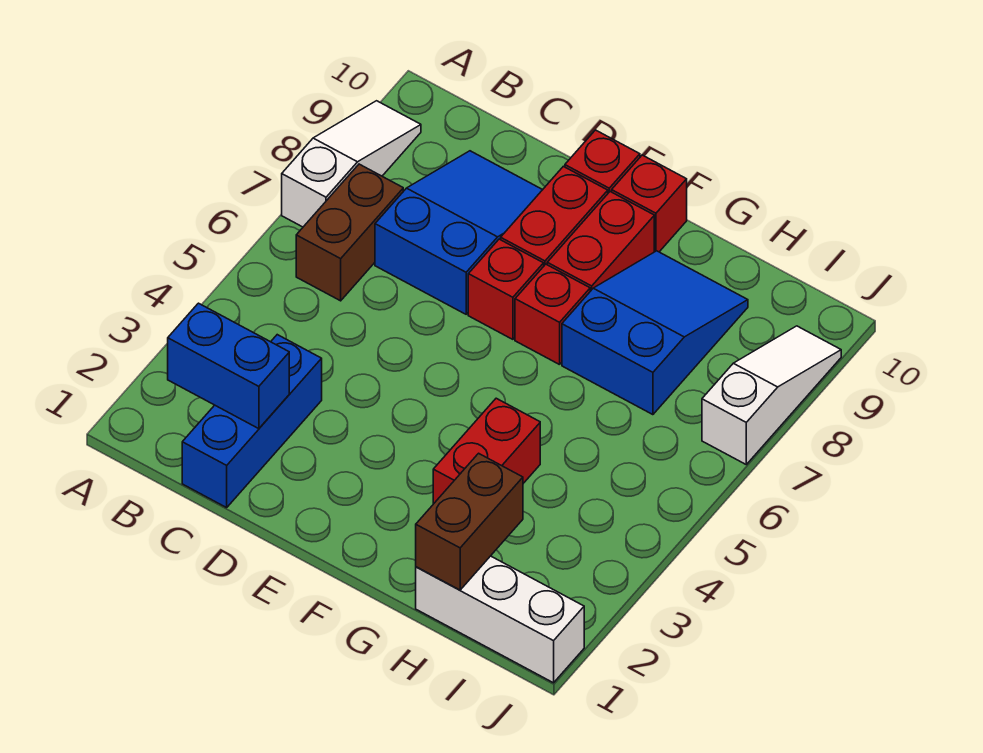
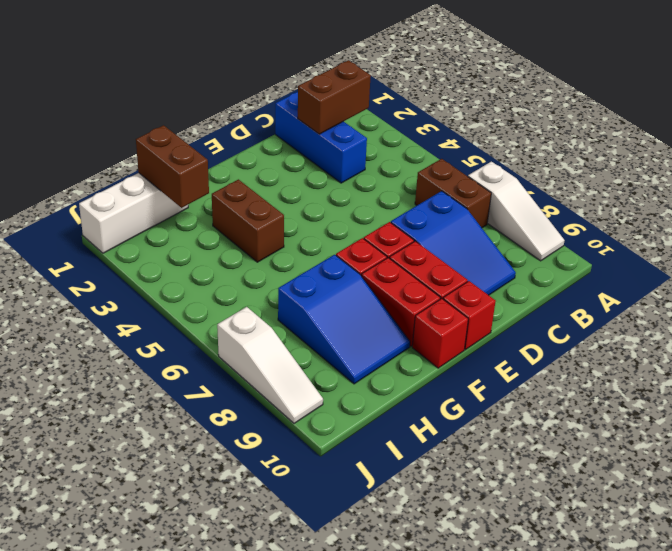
blue brick B2:C2 level 2 -> brown brick B2:C2 level 2
red brick G3:G4 level 1 -> brown brick G3:G4 level 1

